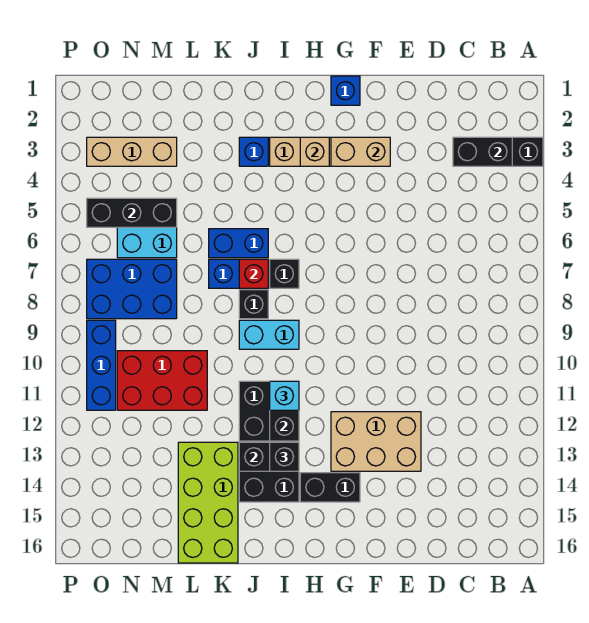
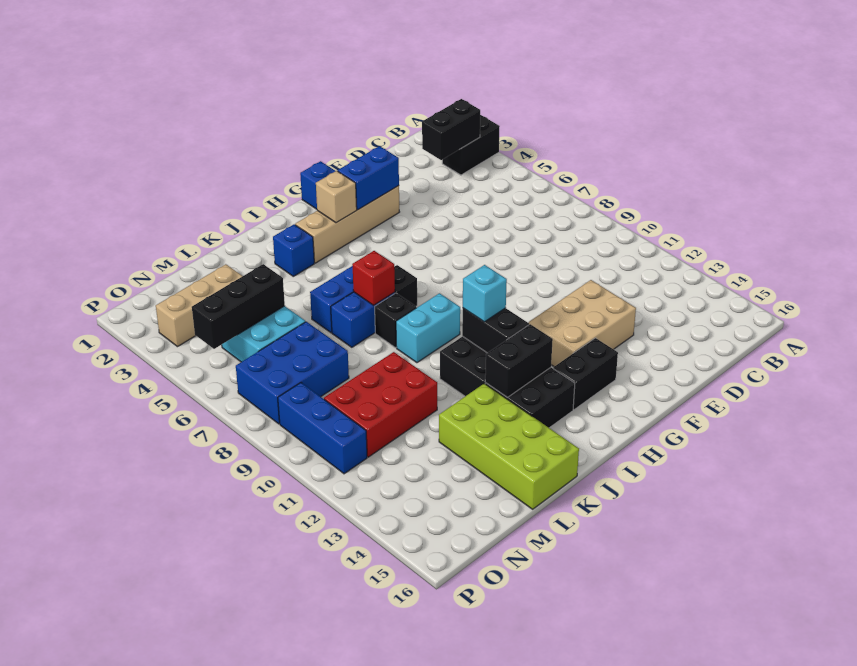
tan brick F3:G3 level 2 -> blue brick F3:G3 level 2
black brick I13 level 3 -> none

